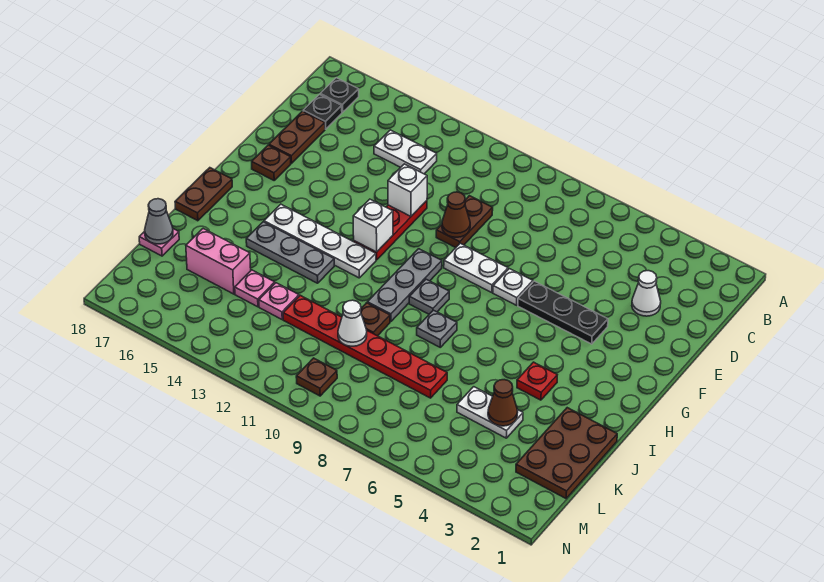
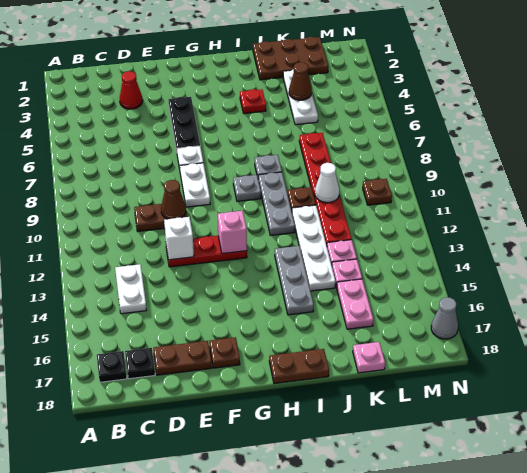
white cone D3 level 1 -> red cone D3 level 1
grey plate G10:I10 level 1 -> grey plate I9:I11 level 1
white brick G12 level 2 -> pink brick G12 level 2
white plate H12:H15 level 1 -> white plate J11:J14 level 1
white plate K4:K5 level 1 -> white plate K3:K5 level 1
pink brick K15:K16 level 1 -> pink plate K15:K16 level 1
grey cone K18 level 2 -> grey cone N17 level 1

